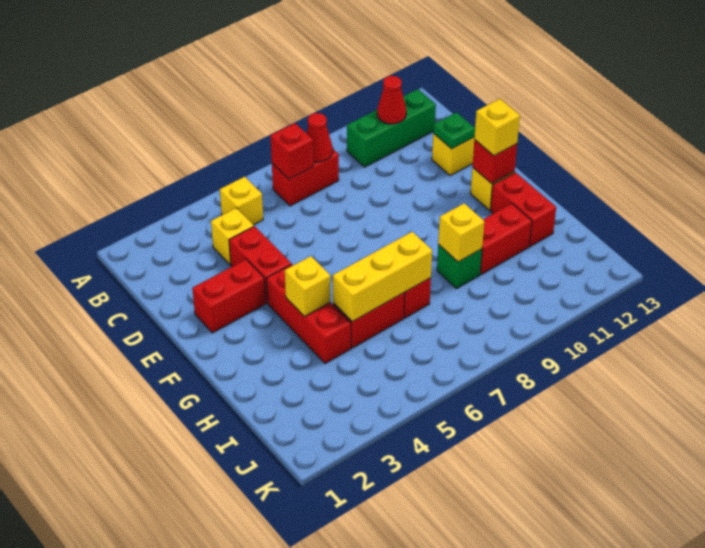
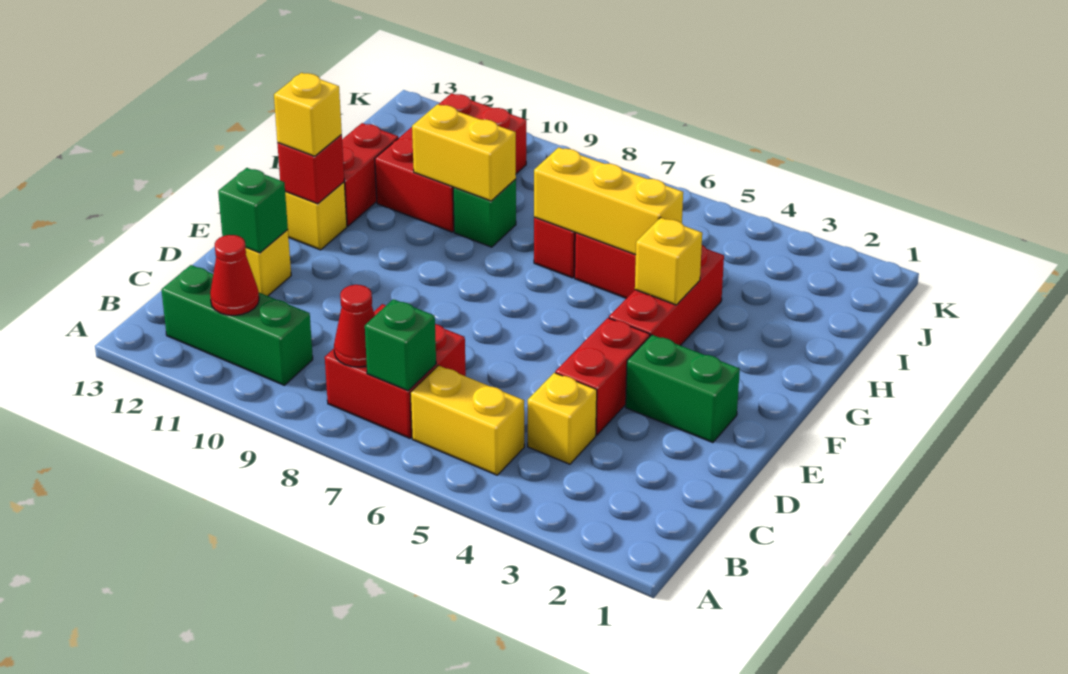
yellow brick B5 level 1 -> yellow brick B5:B6 level 1
red brick B7:B8 level 1 -> red brick B7:C8 level 1
red brick B7 level 2 -> green brick B7 level 2
green plate D12 level 2 -> green brick D12 level 2
red brick E2:E3 level 1 -> green brick E2:E3 level 1
yellow brick H9 level 2 -> yellow brick H9:H10 level 2
red brick H10:H11 level 1 -> red brick H10:J11 level 1

